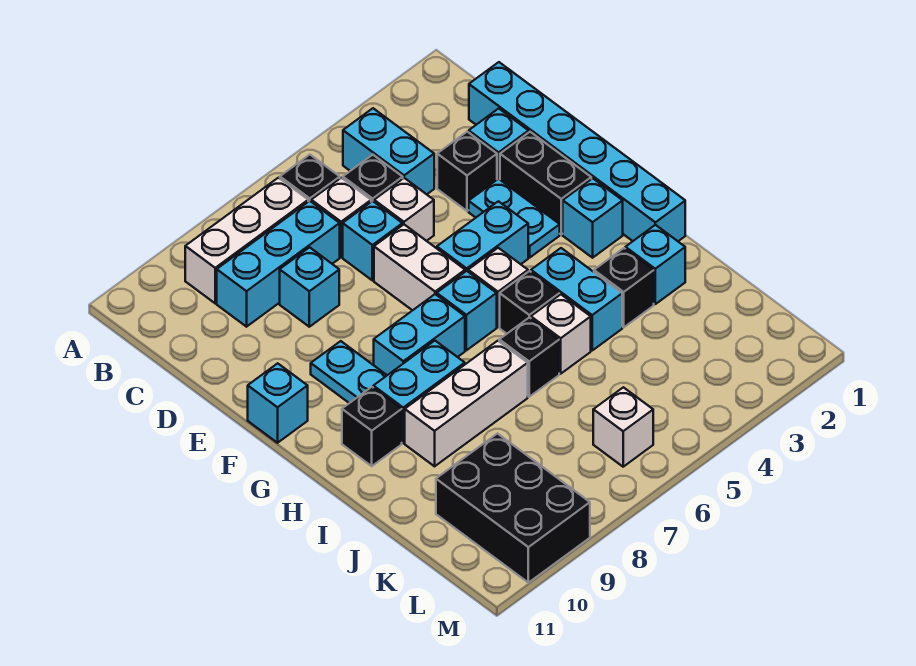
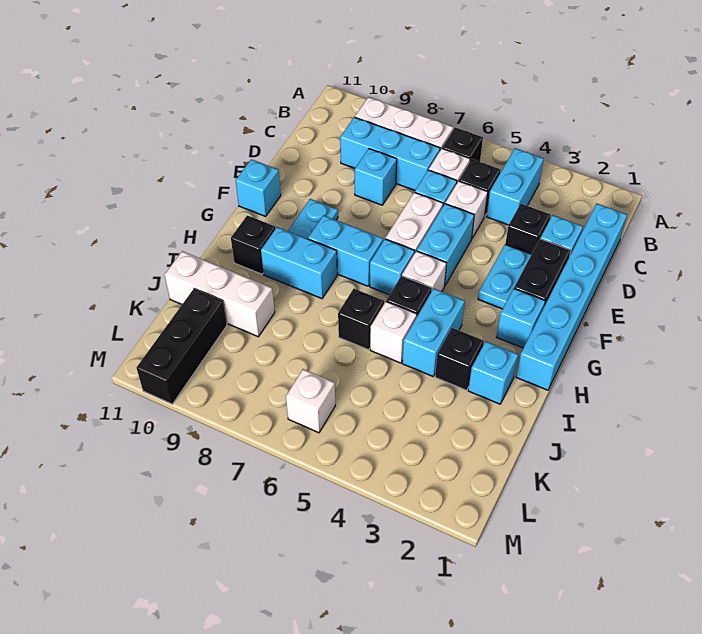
cyan brick F4:F5 level 1 -> cyan brick E5:F5 level 1
white brick I7:I9 level 1 -> white brick J9:J11 level 1
black brick K9:M10 level 1 -> black brick K10:M10 level 1

